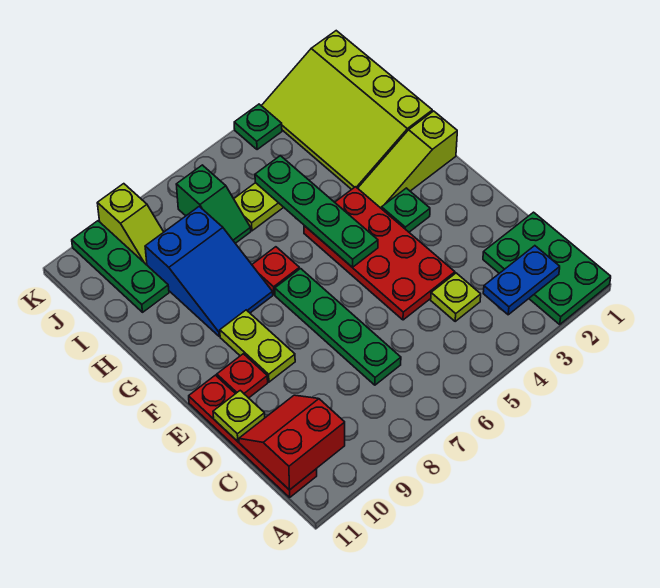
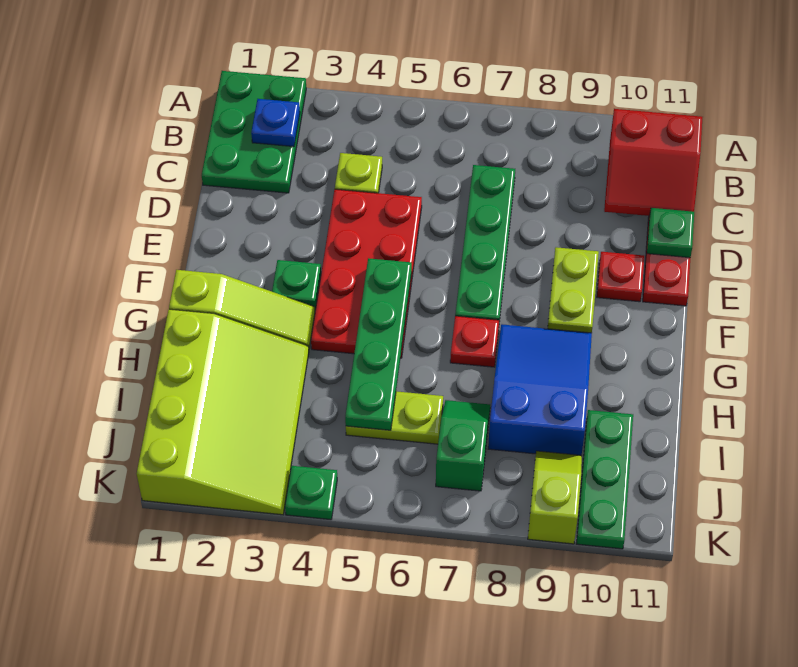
blue plate B2:B3 level 2 -> blue plate B2 level 2
lime plate D11 level 2 -> green plate D11 level 2

